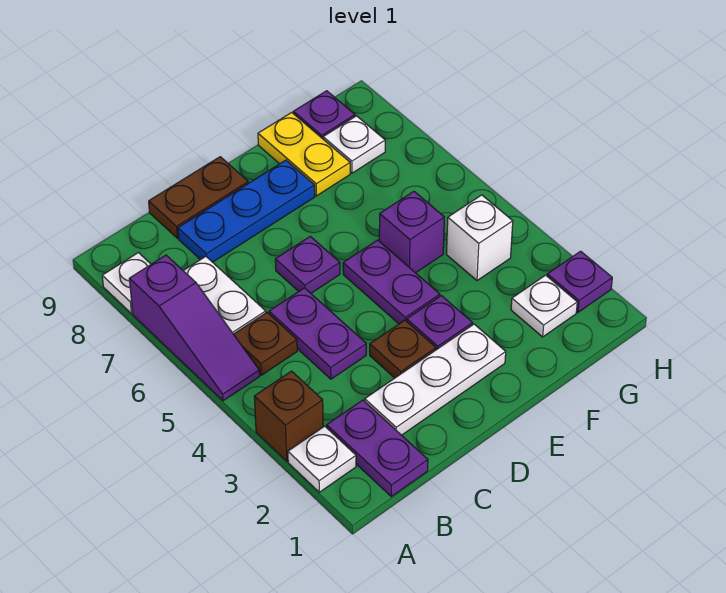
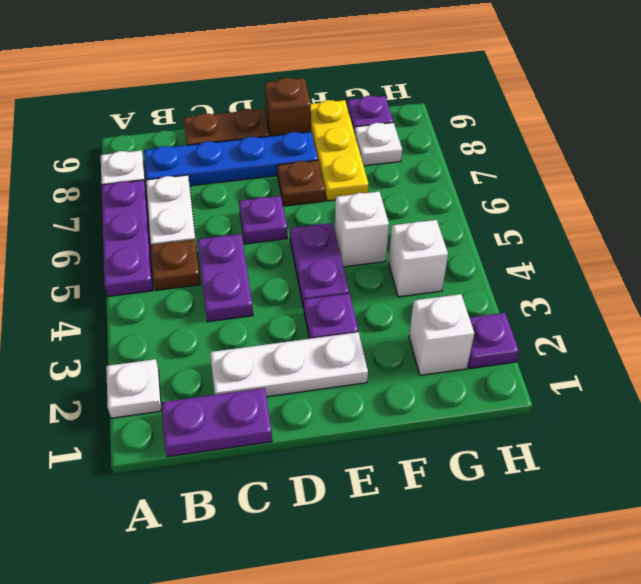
brown brick A3 level 1 -> brown brick E9 level 1
purple slope A5:A7 level 1 top 7 -> purple plate A5:A7 level 1
purple plate B1:B2 level 1 -> purple plate B1:C1 level 1
blue plate C8:E8 level 1 -> blue plate B8:E8 level 1
brown plate D3 level 1 -> brown plate E7 level 1
purple brick F5 level 1 -> white brick F5 level 1
yellow plate F8:F9 level 1 -> yellow plate F7:F9 level 1
white plate G2 level 1 -> white brick G2 level 1

